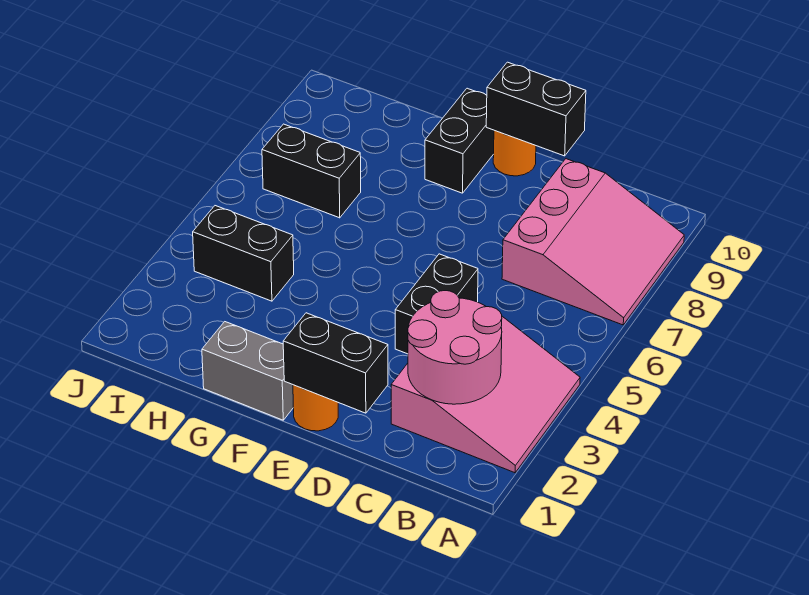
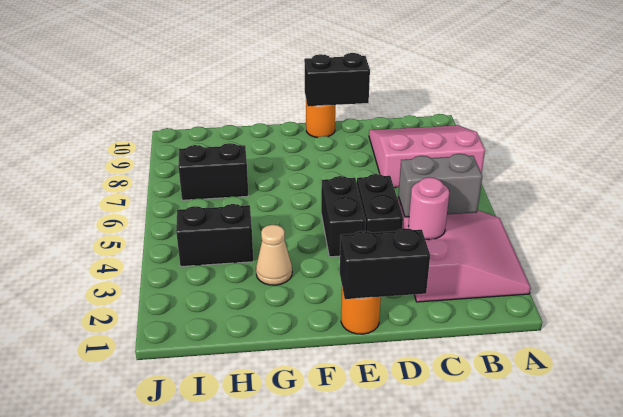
pink slope A7:C9 level 1 top C -> pink slope A7:C9 level 1 top 7
pink round brick B2:C3 level 2 -> pink round brick C3 level 2
grey brick F1:G1 level 1 -> grey brick B4:C4 level 2
black brick F9:F10 level 1 -> black brick E4:E5 level 1
none -> tan cone G3 level 1

